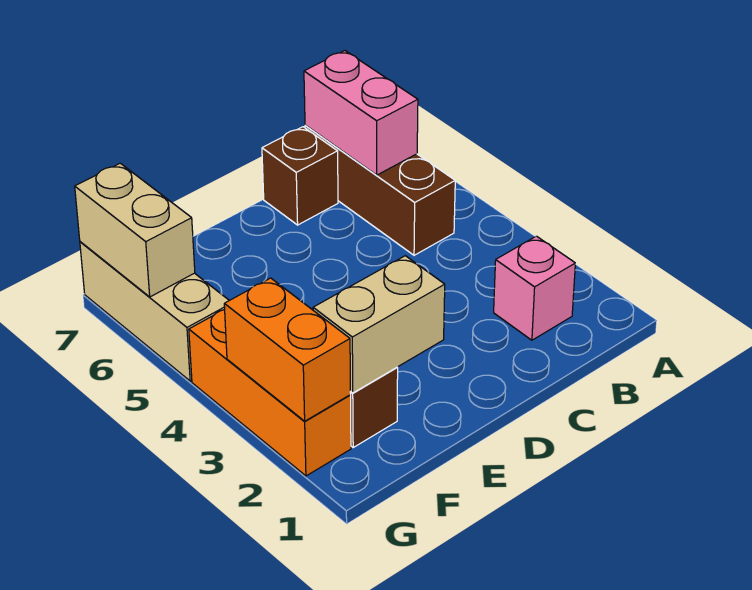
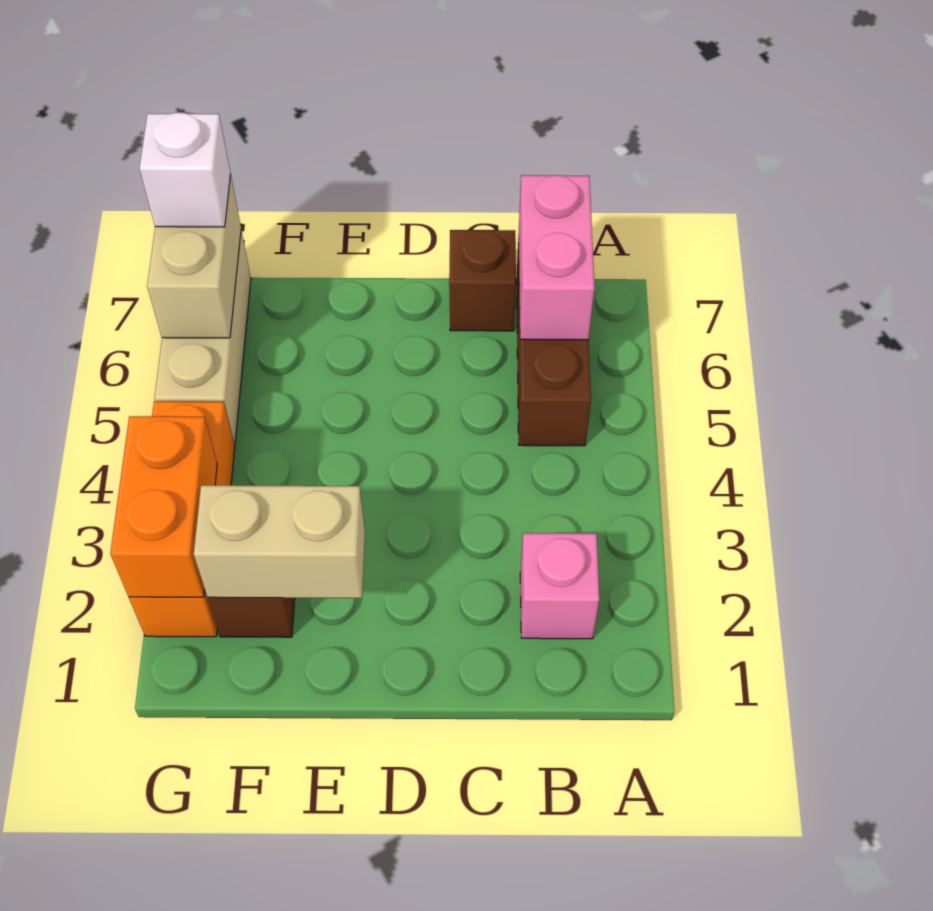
none -> white brick G7 level 3

